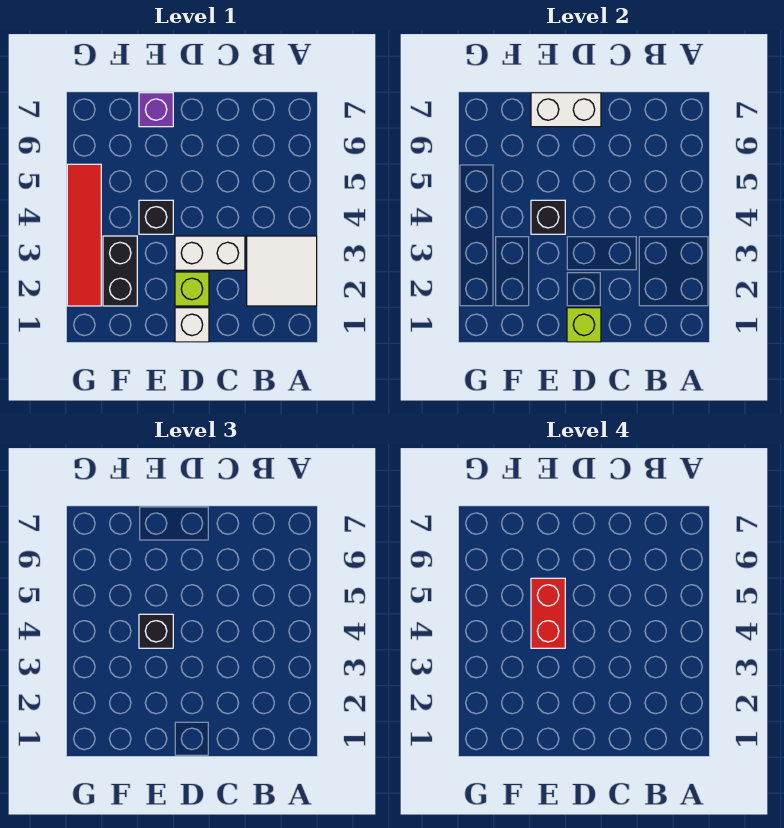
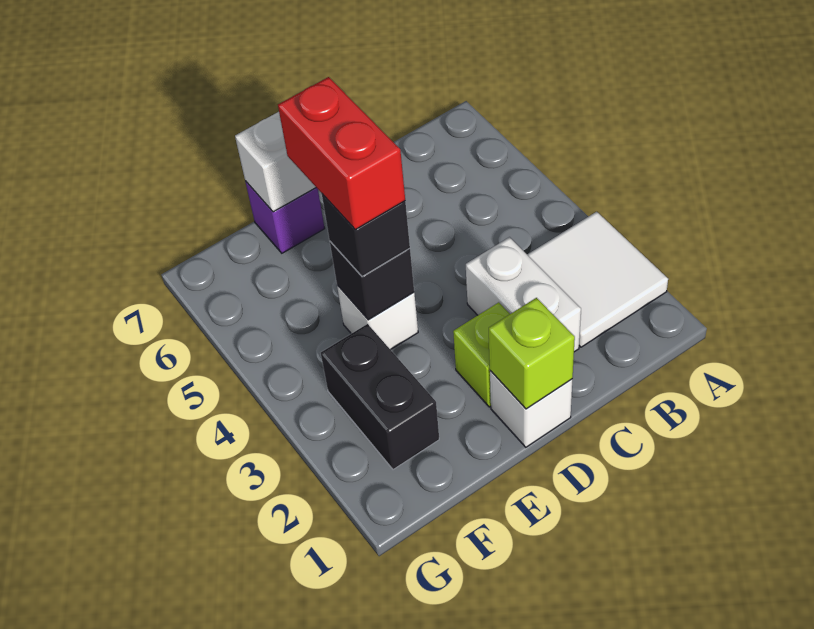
white brick C3:D3 level 1 -> white brick C2:C3 level 1
black brick E4 level 1 -> white brick E4 level 1
red tile G2:G5 level 1 -> none

